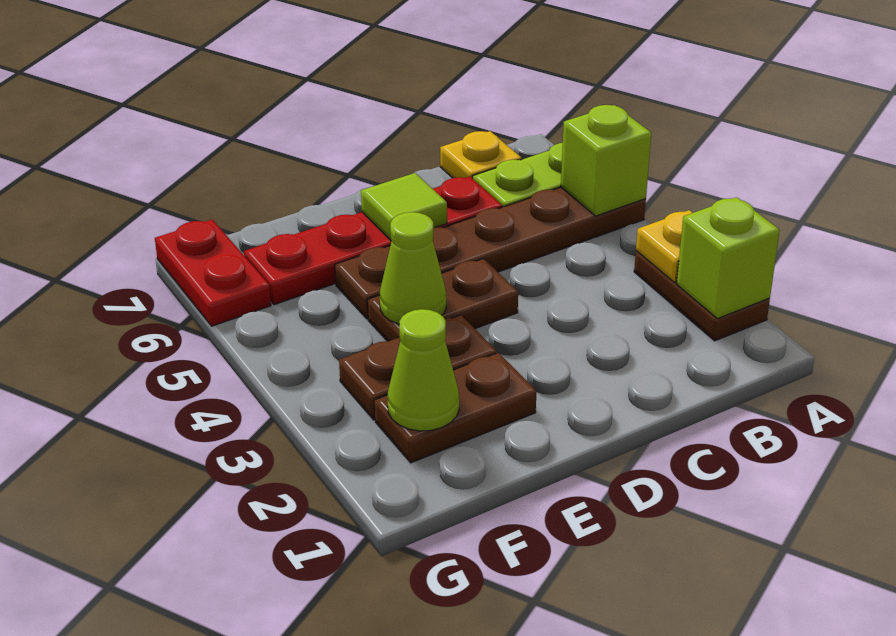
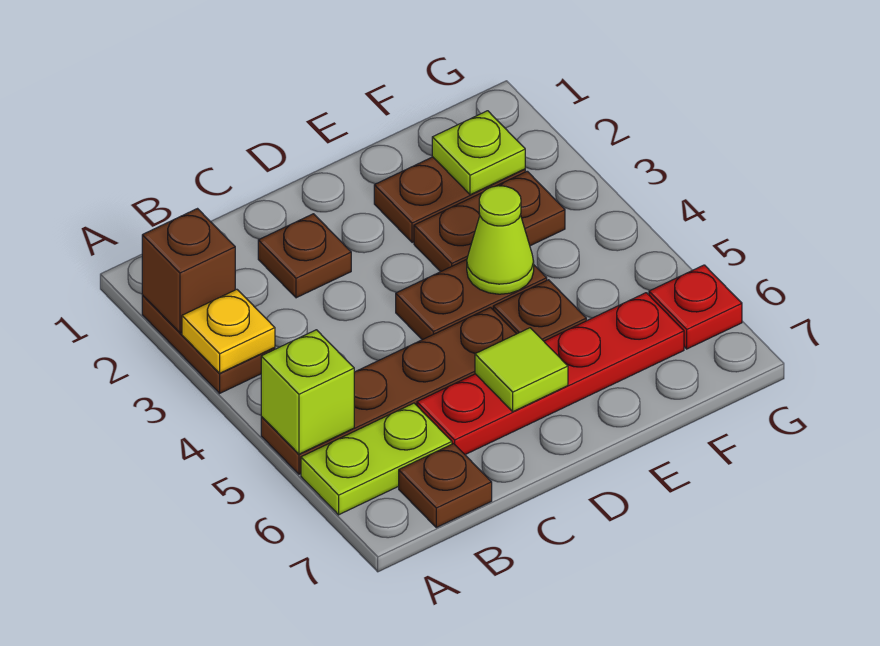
lime brick A2 level 2 -> brown brick A2 level 2
yellow plate B7 level 1 -> brown plate B7 level 1
none -> brown plate C2 level 1
lime cone F2 level 2 -> lime plate F2 level 2
red plate G6:G7 level 1 -> red plate G6 level 1

